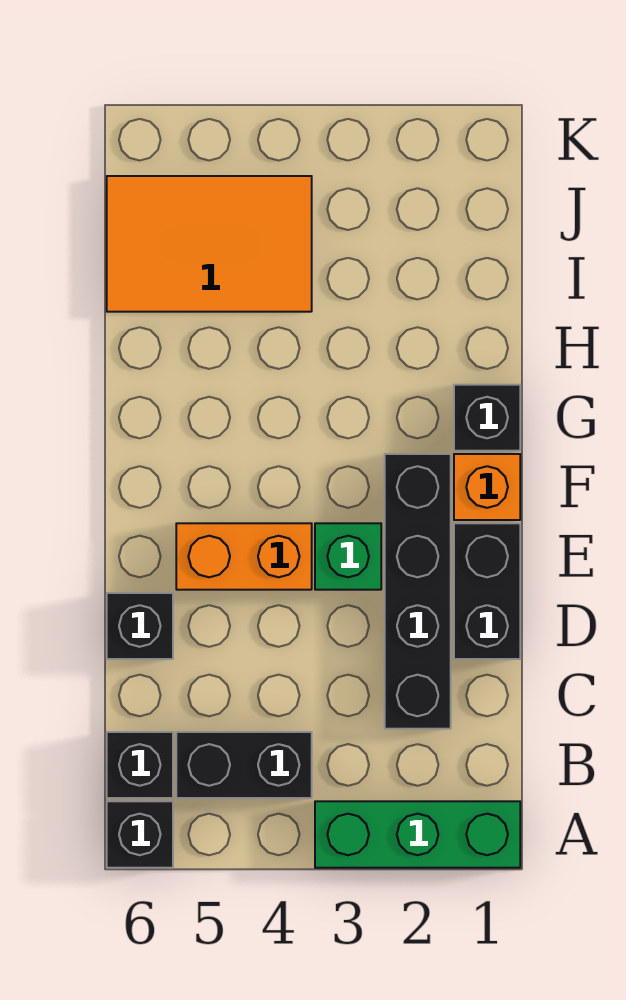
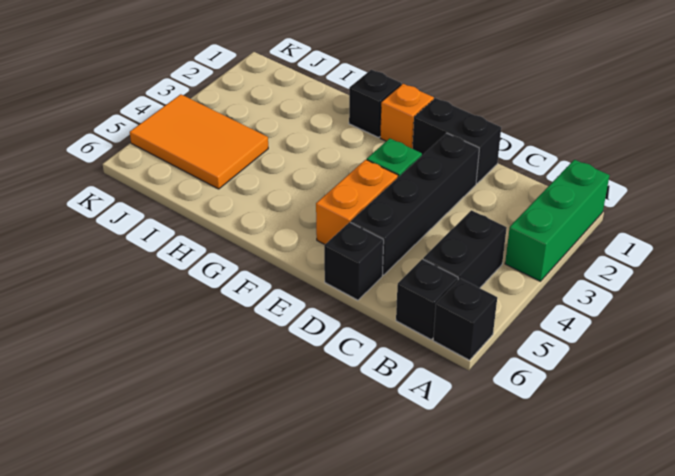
black brick C2:F2 level 1 -> black brick D2:D5 level 1
orange tile I4:J6 level 1 -> orange tile I4:K5 level 1

